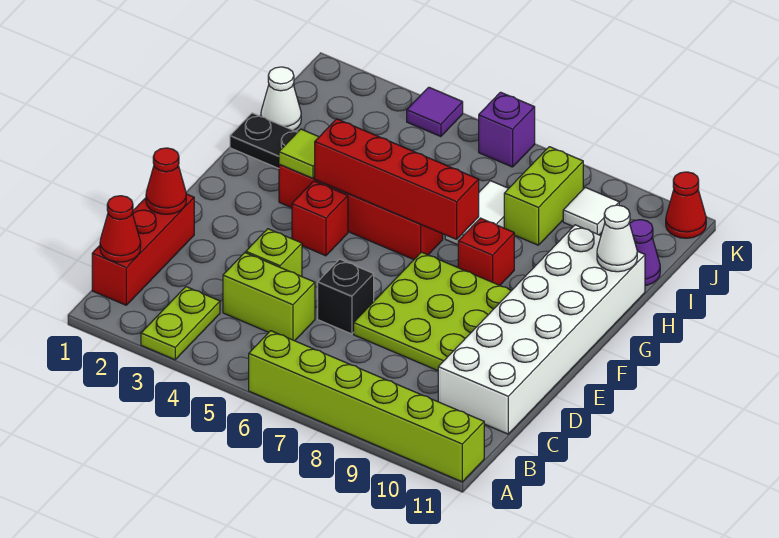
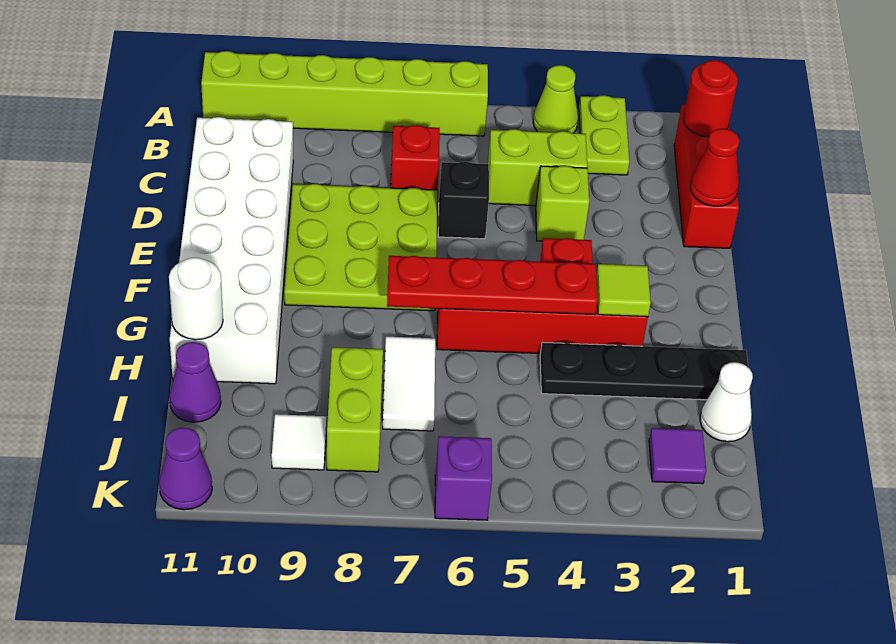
none -> lime cone A4 level 1
red cone B1 level 2 -> red round brick B1 level 2
red brick G4:G7 level 2 -> red plate G4:G7 level 2
red brick G8 level 1 -> red brick C7 level 1
white cone H11 level 2 -> white round brick H11 level 2
purple tile K4 level 1 -> purple tile J2 level 1
red cone K11 level 1 -> purple cone K11 level 1

